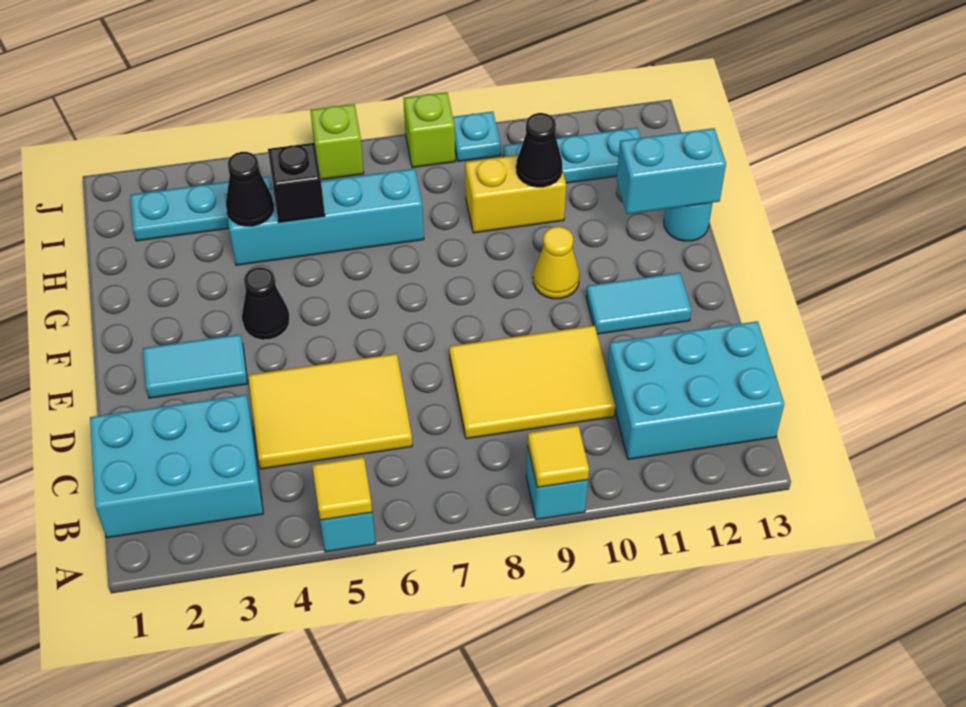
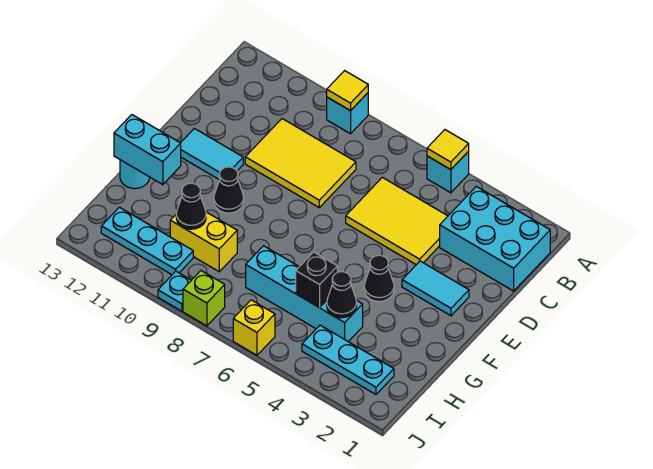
cyan brick B11:C13 level 1 -> none
yellow cone F10 level 1 -> black cone F10 level 1
lime brick J6 level 1 -> yellow brick J6 level 1

